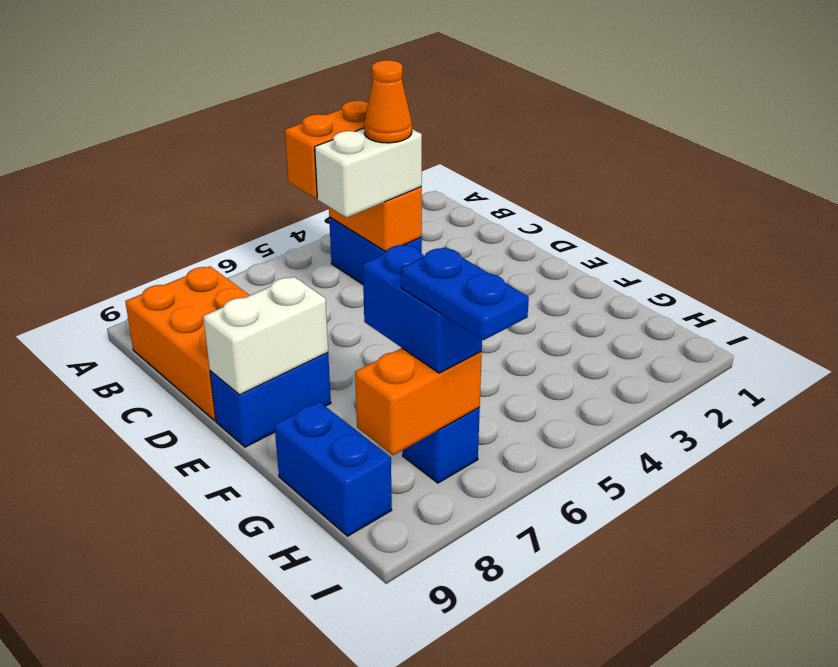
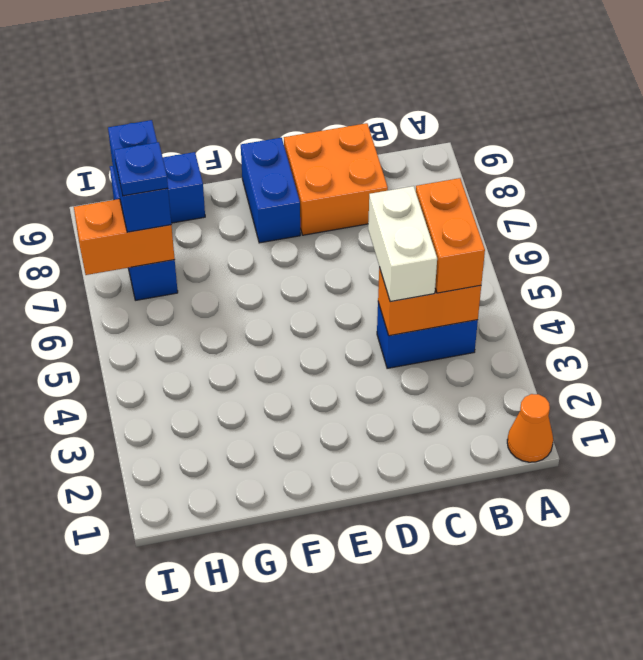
orange brick B8:D9 level 1 -> orange brick C8:D9 level 1
orange cone C4 level 4 -> orange cone A1 level 1
white brick E8:E9 level 2 -> none
blue brick G7:H7 level 3 -> blue brick H7:H8 level 3
orange brick H7:H8 level 2 -> orange brick H7:I7 level 2
blue plate H7:I7 level 4 -> blue plate H7 level 4

